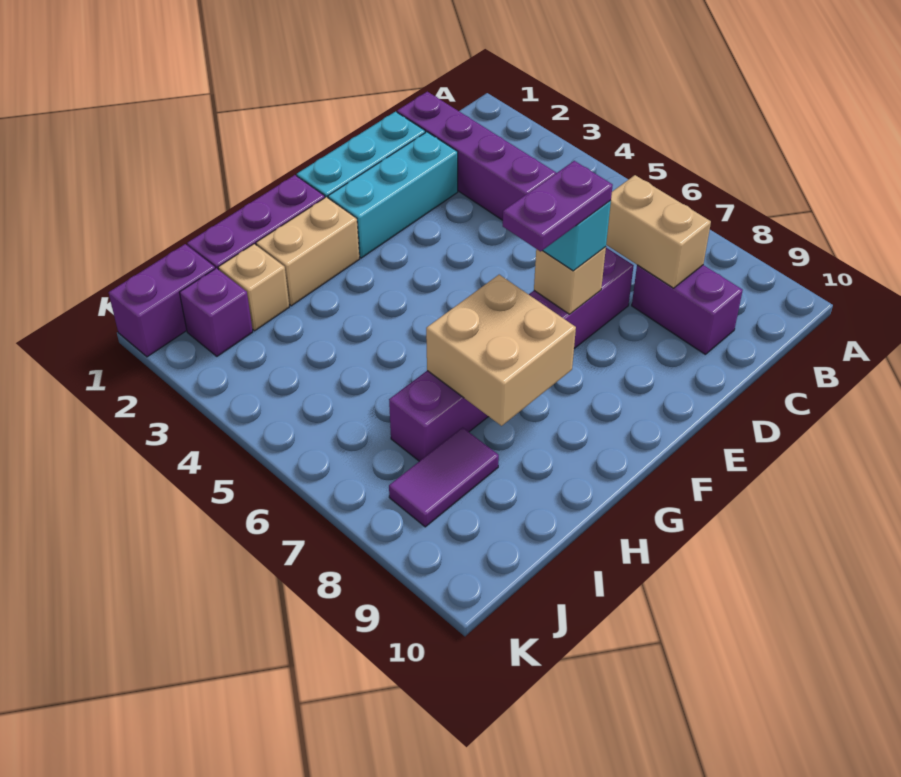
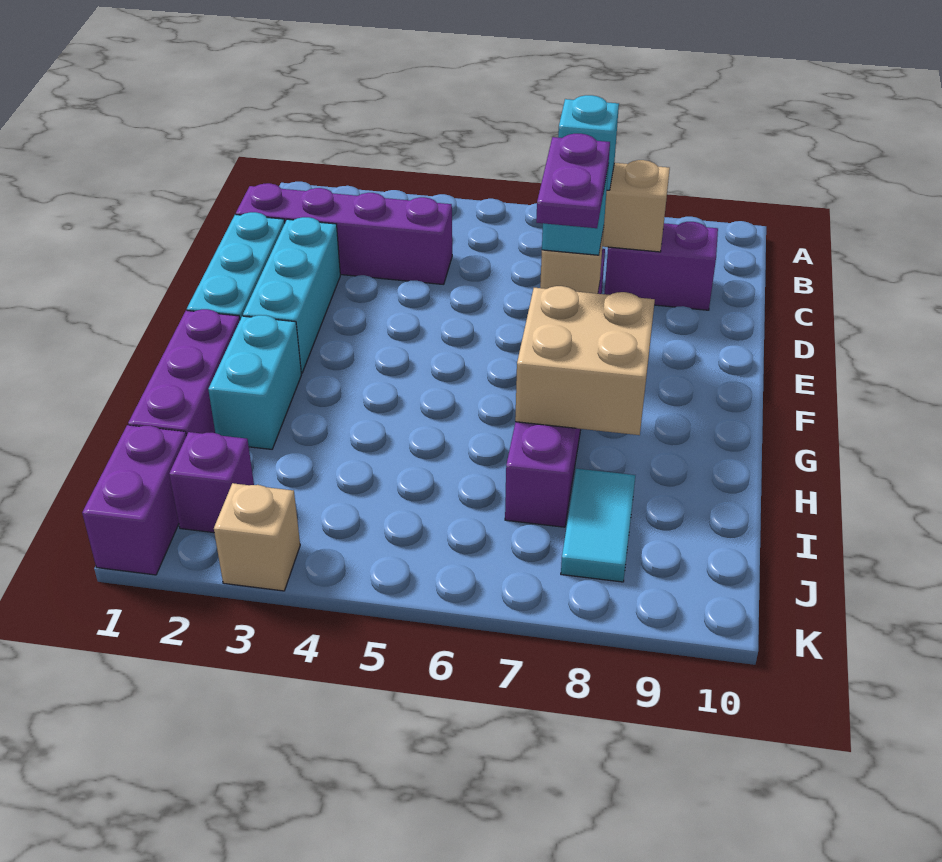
none -> cyan brick C7 level 3
tan brick G2:H2 level 1 -> cyan brick G2:H2 level 1
tan brick I2 level 1 -> tan brick K3 level 1
purple tile I8:J8 level 1 -> cyan tile I8:J8 level 1

